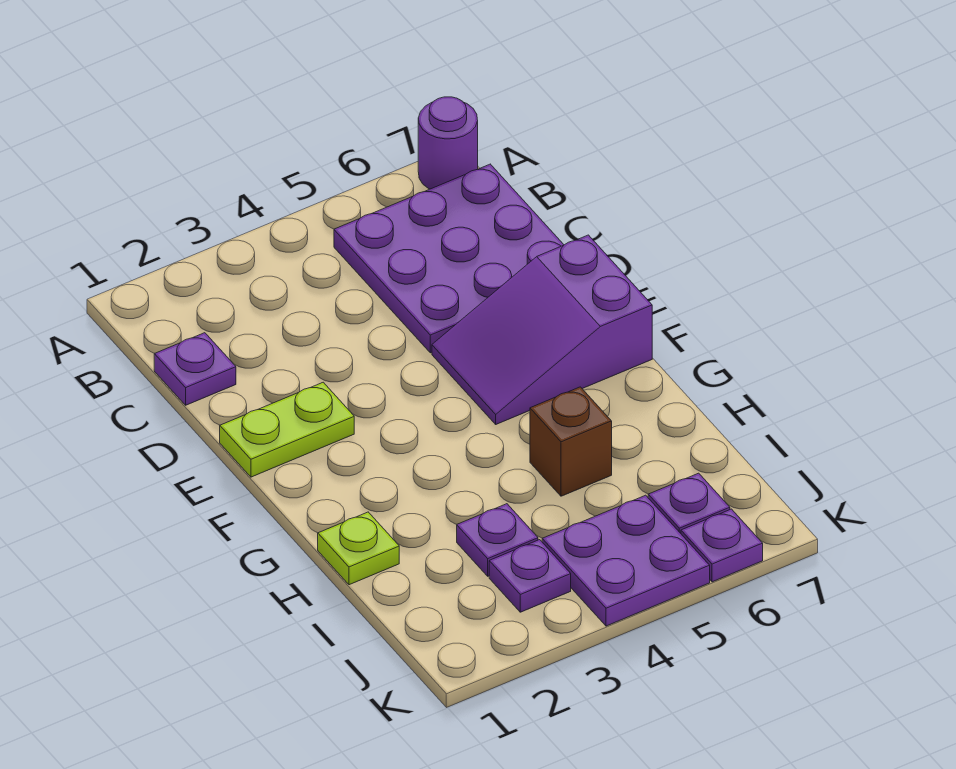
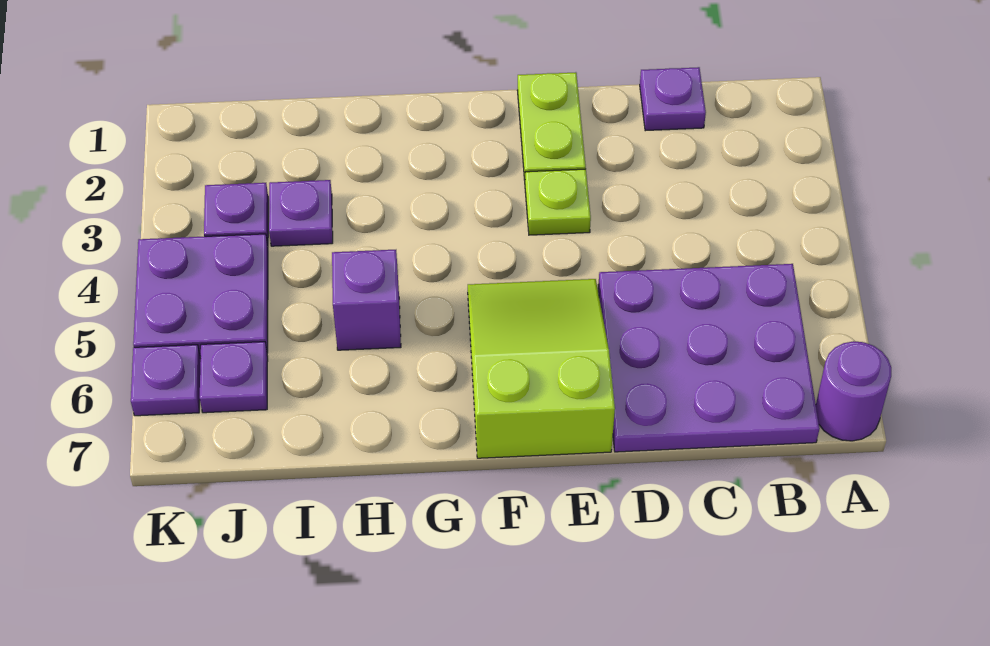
purple slope E5:F7 level 1 top 7 -> lime slope E5:F7 level 1 top 7
lime plate H1 level 1 -> lime plate E3 level 1
brown brick H5 level 1 -> purple brick H5 level 1

